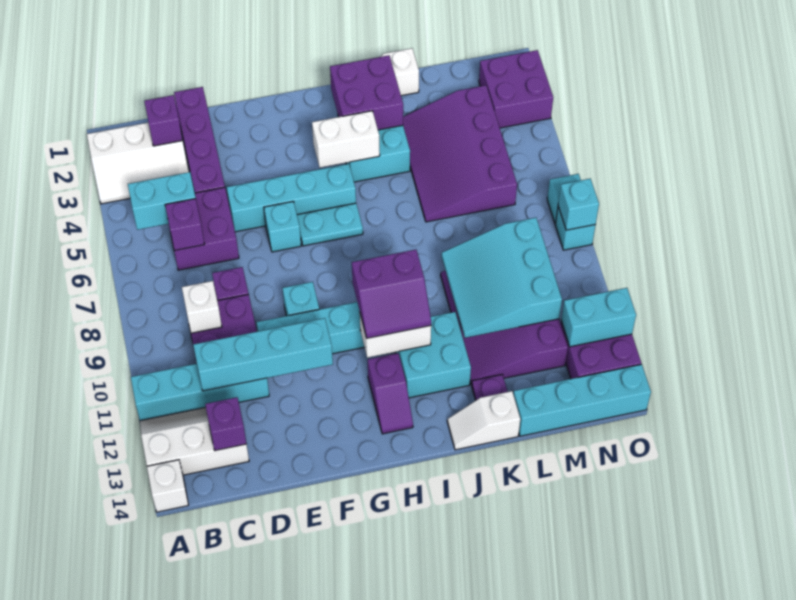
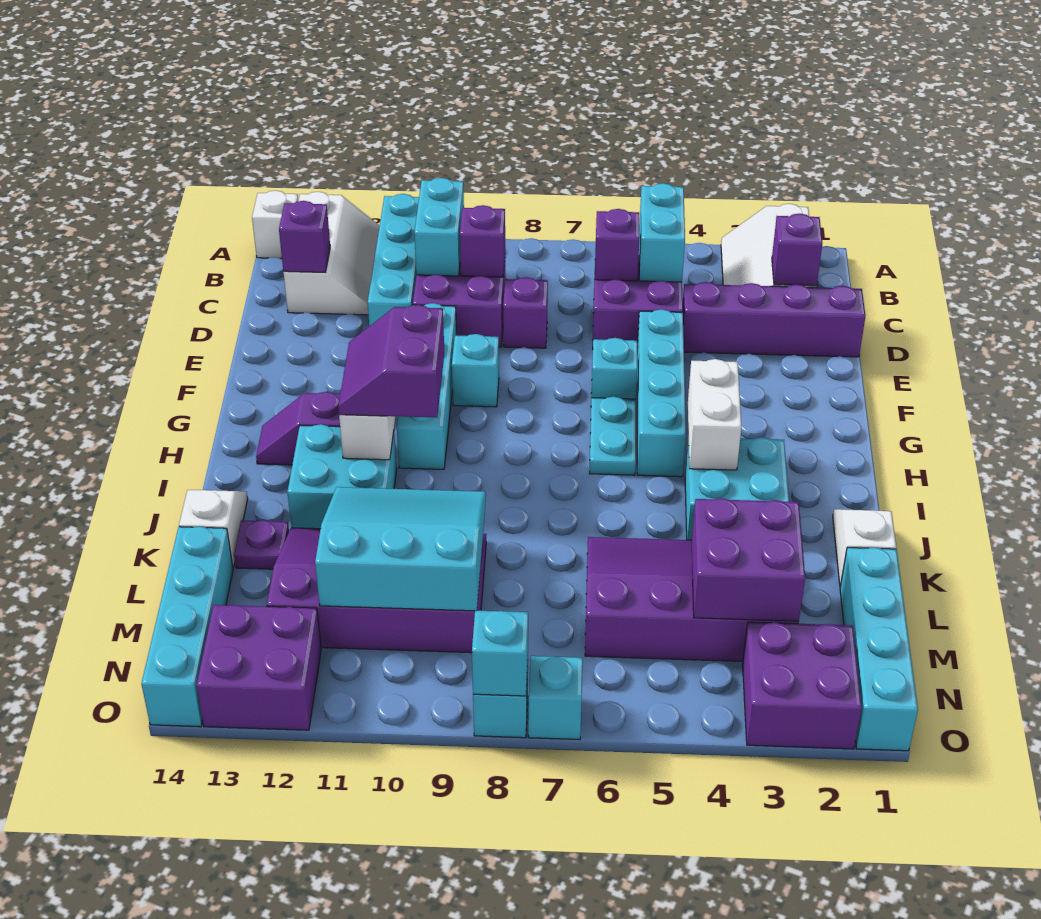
white brick C9 level 2 -> purple brick C9 level 2
cyan brick C11:F11 level 2 -> cyan brick L1:O1 level 1
purple brick I2:J3 level 2 -> purple brick L3:M4 level 2
cyan brick N12:O12 level 2 -> cyan brick B10:C10 level 2

